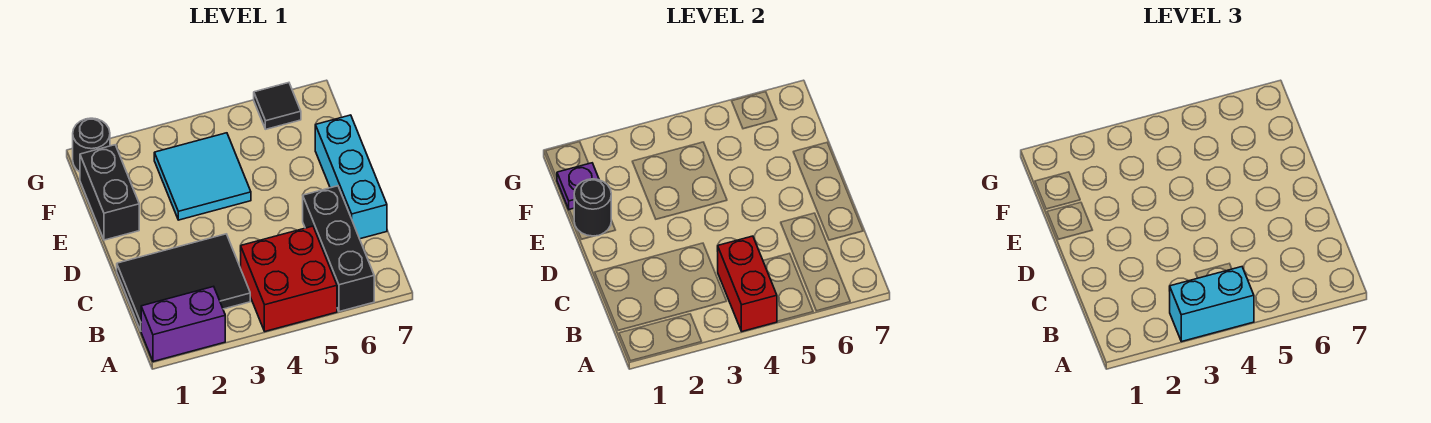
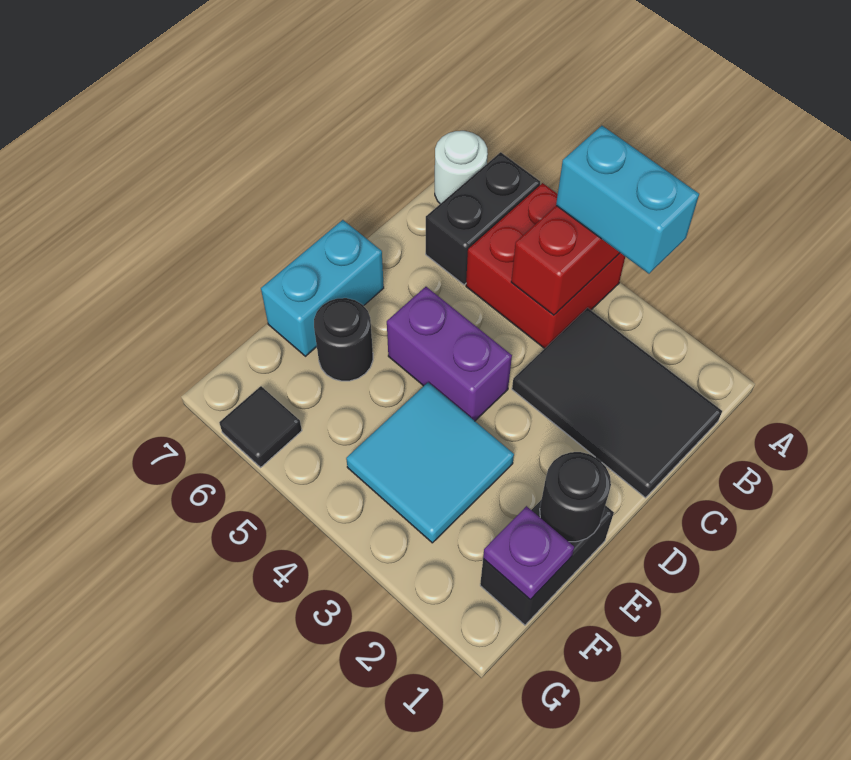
purple brick A1:A2 level 1 -> purple brick D4:D5 level 1
black brick A6:C6 level 1 -> black brick A6:B6 level 1
none -> white round brick A7 level 1
cyan brick C7:E7 level 1 -> cyan brick D7:E7 level 1
black round brick G1 level 1 -> black round brick E6 level 1

